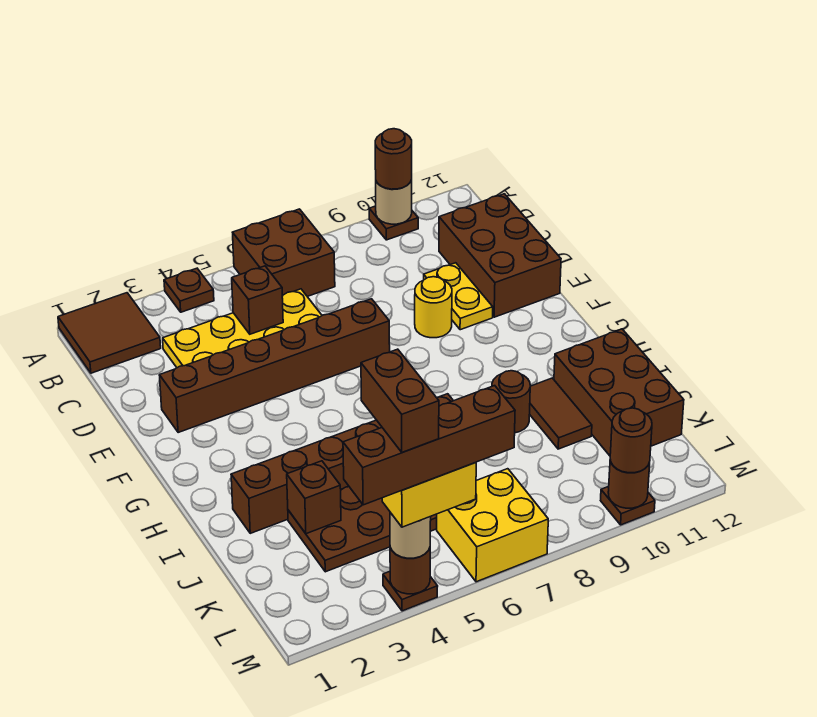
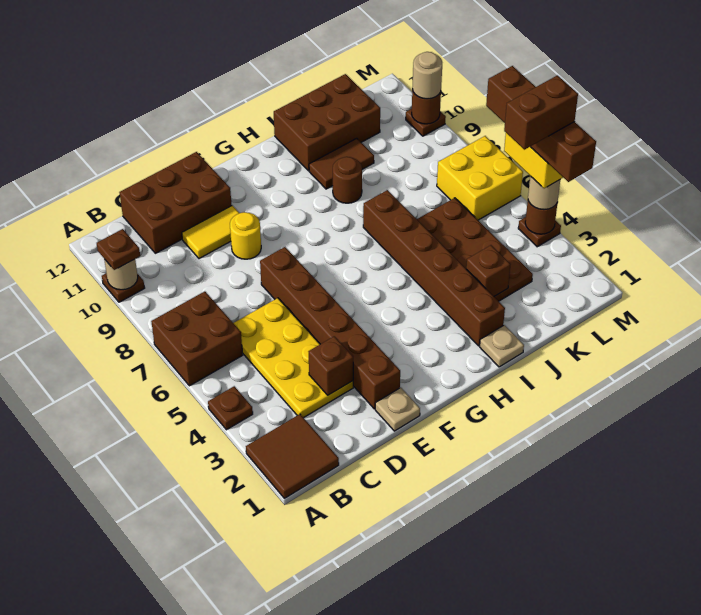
brown round brick A10 level 3 -> brown plate A10 level 3
brown brick C5 level 2 -> brown brick D3 level 2
yellow plate D10:E10 level 1 -> yellow tile D10:E10 level 1
none -> tan plate E1 level 1
none -> tan plate I1 level 1
brown round brick M10 level 3 -> tan round brick M10 level 3

